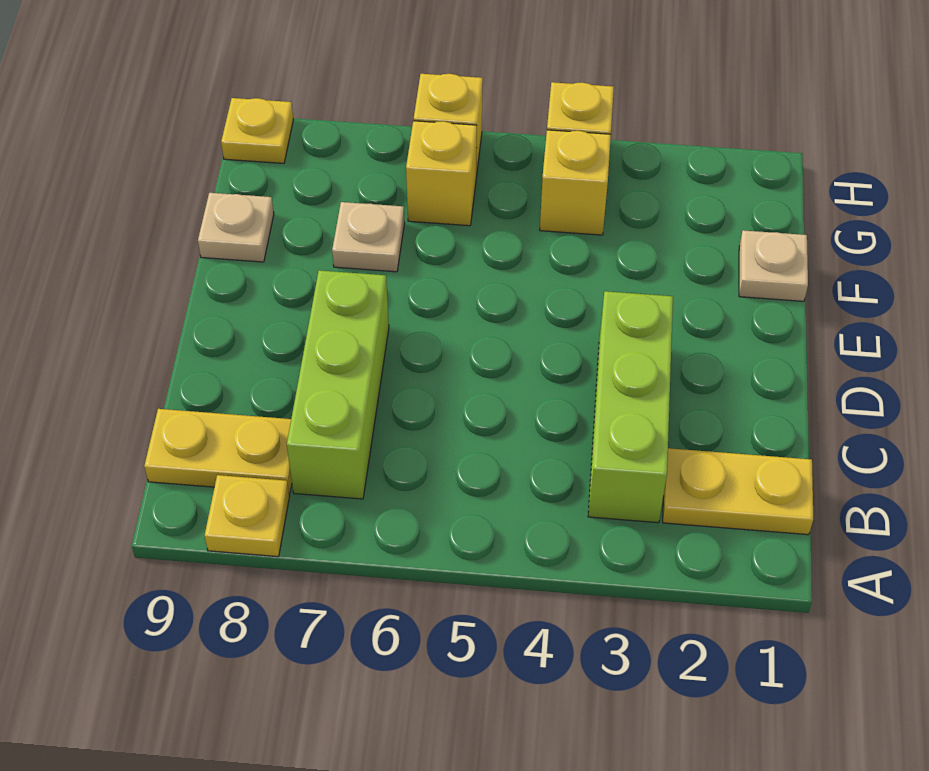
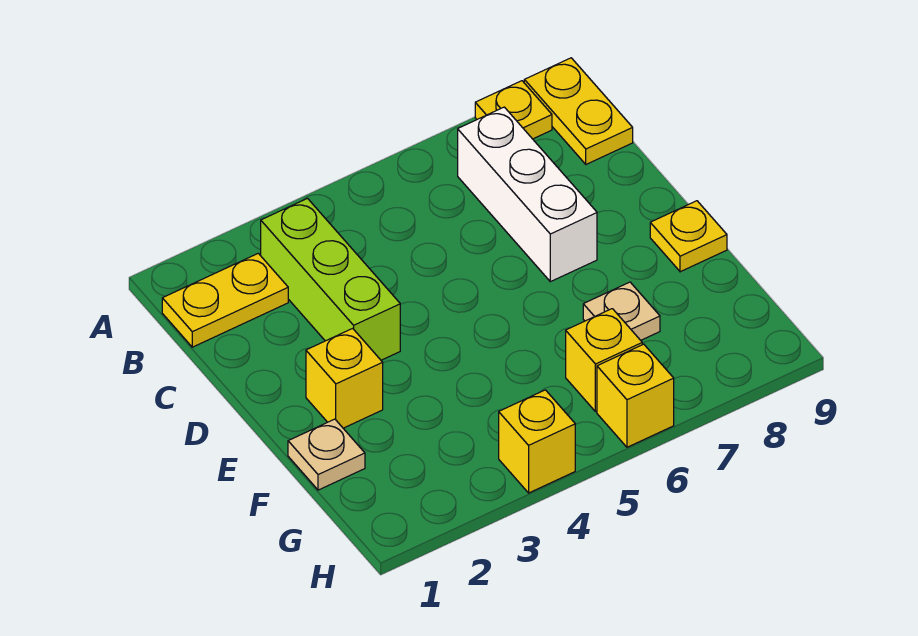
lime brick B7:D7 level 1 -> white brick B7:D7 level 1
yellow plate B8:B9 level 1 -> yellow plate A9:B9 level 1
tan plate F9 level 1 -> none
yellow brick G4 level 1 -> yellow brick E2 level 1
yellow plate H9 level 1 -> yellow plate E9 level 1

